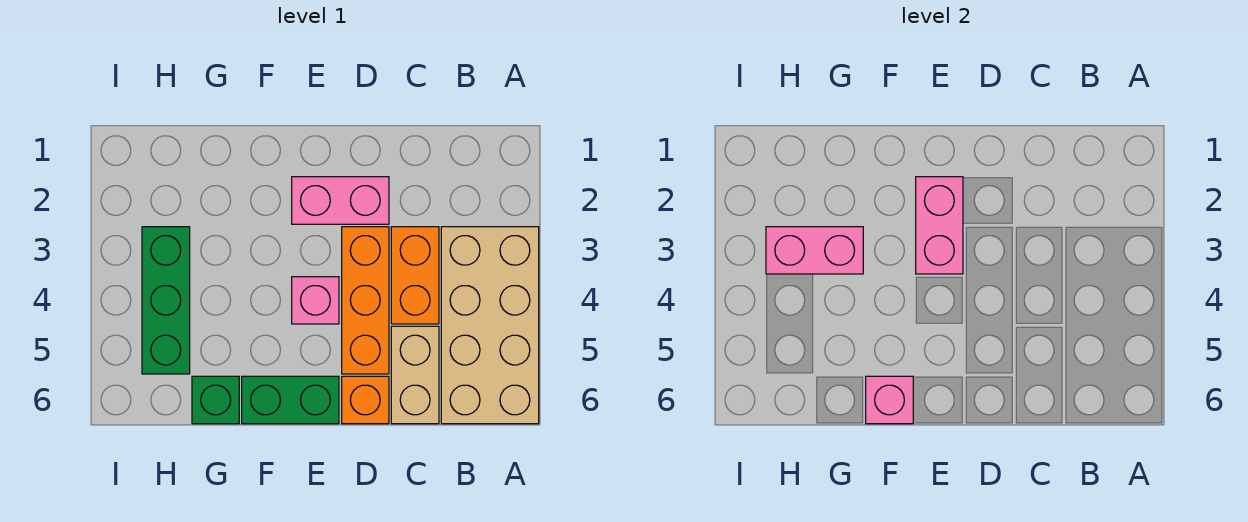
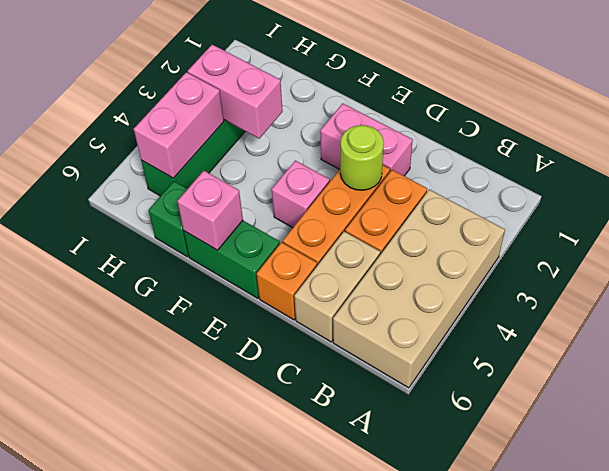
none -> lime round brick D3 level 2
pink brick E2:E3 level 2 -> pink brick H4:H5 level 2

